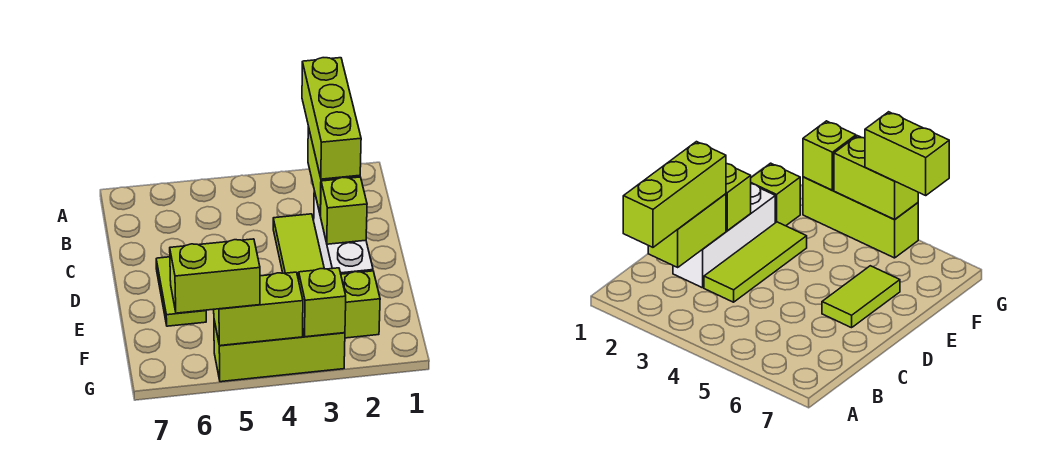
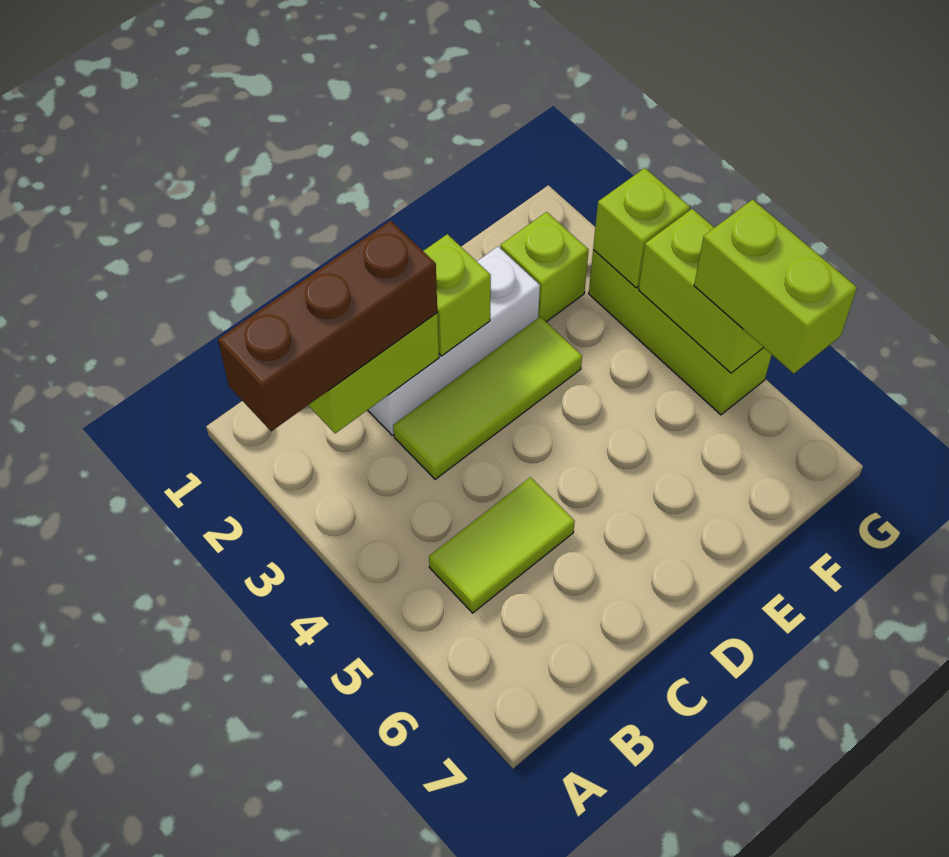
lime brick A2:C2 level 3 -> brown brick A2:C2 level 3
lime tile D6:E6 level 1 -> lime tile B5:C5 level 1

